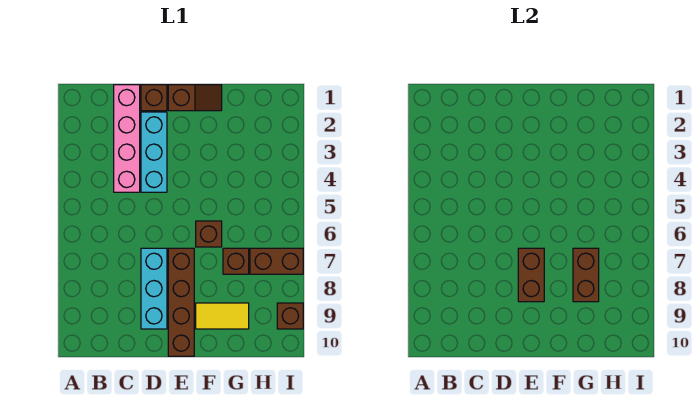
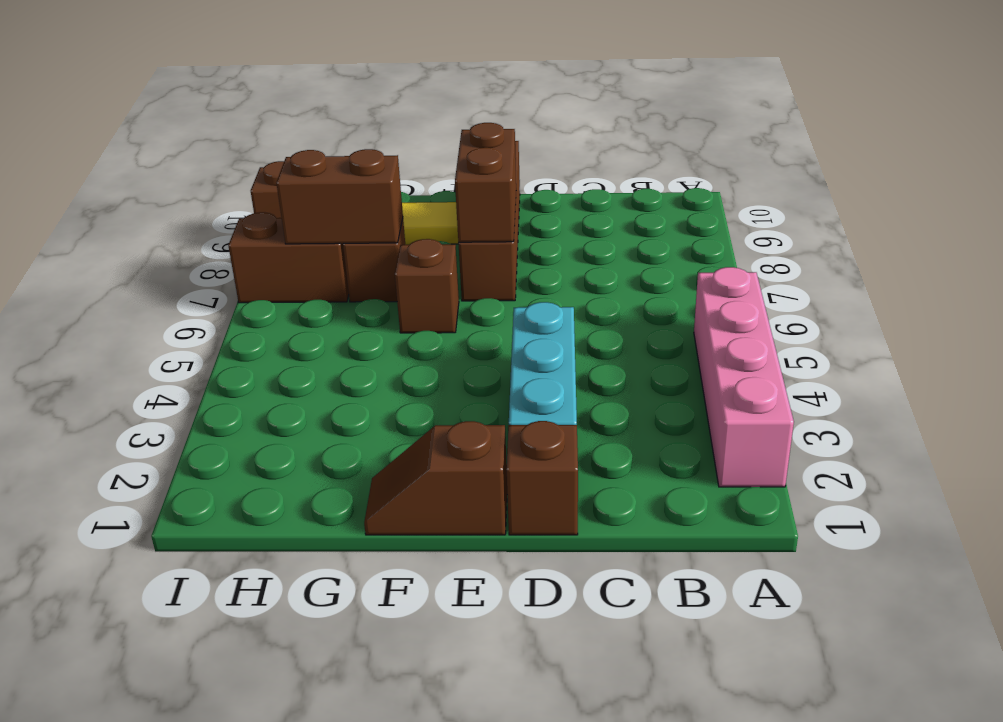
pink brick C1:C4 level 1 -> pink brick A2:A5 level 1
cyan brick D7:D9 level 1 -> none
brown brick G7:G8 level 2 -> brown brick G7:H7 level 2

